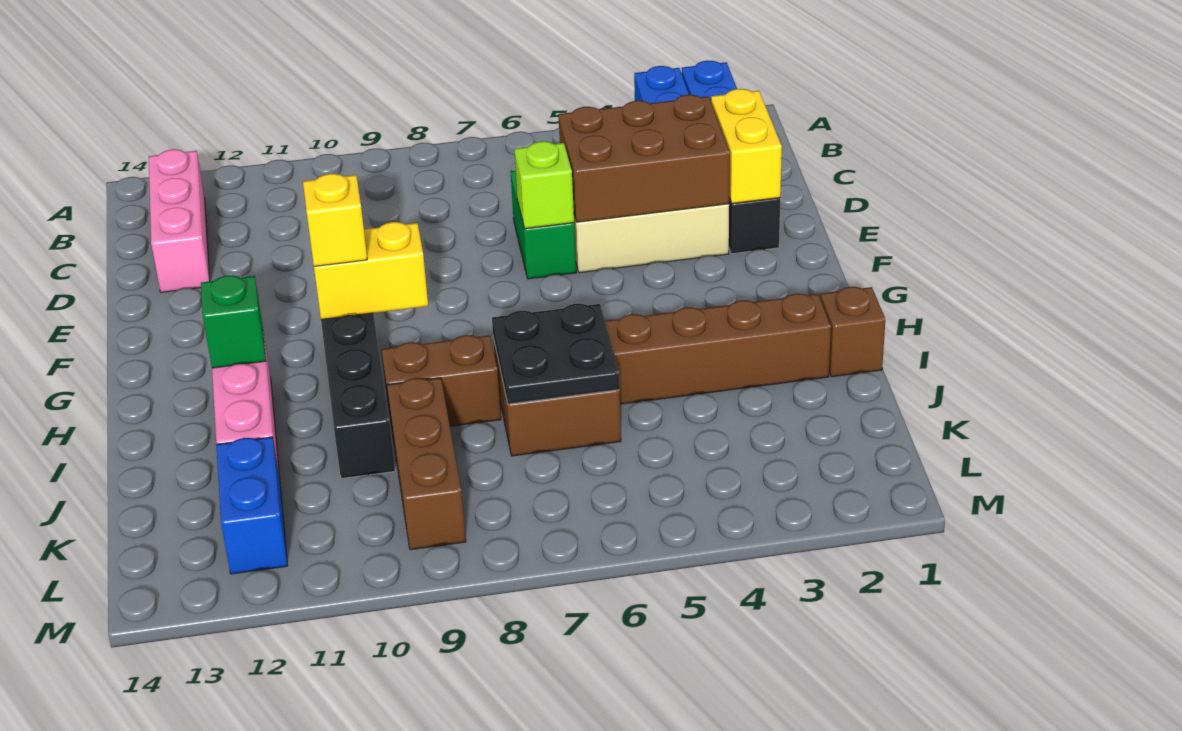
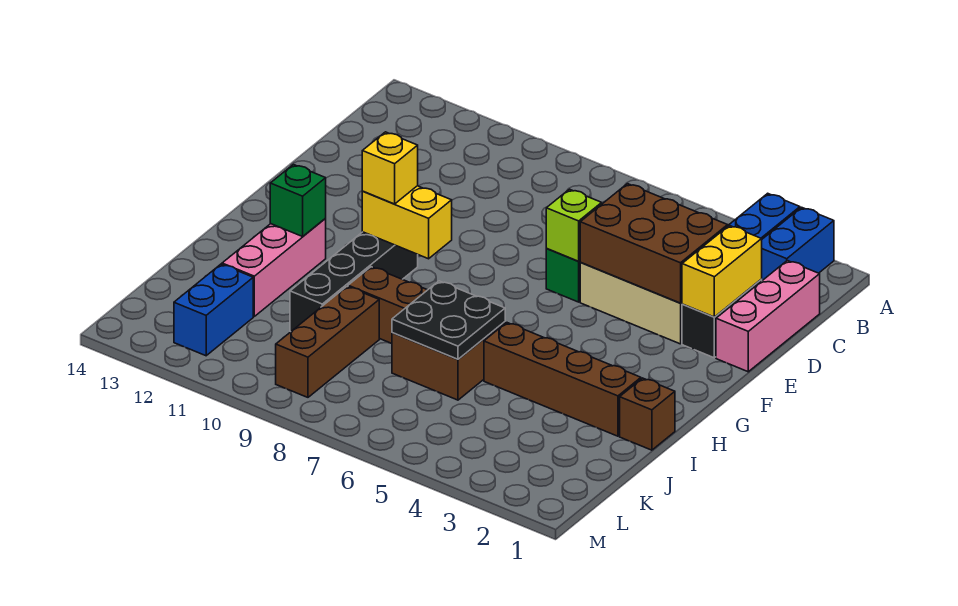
pink brick B13:D13 level 1 -> pink brick C1:E1 level 1

